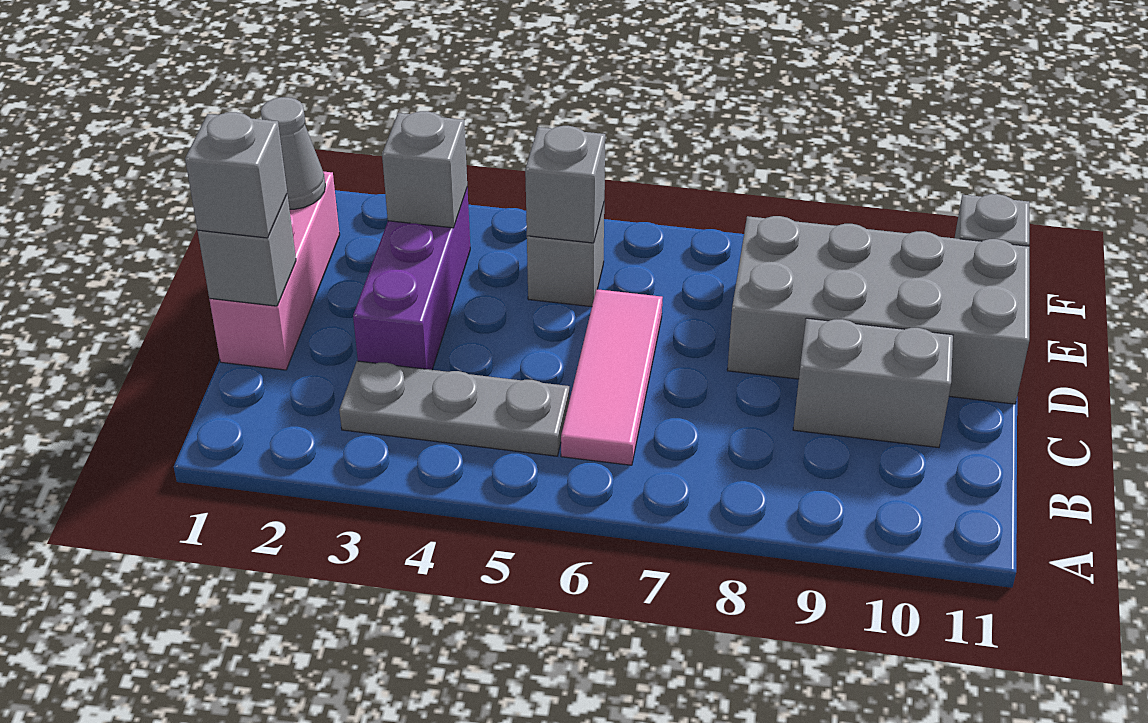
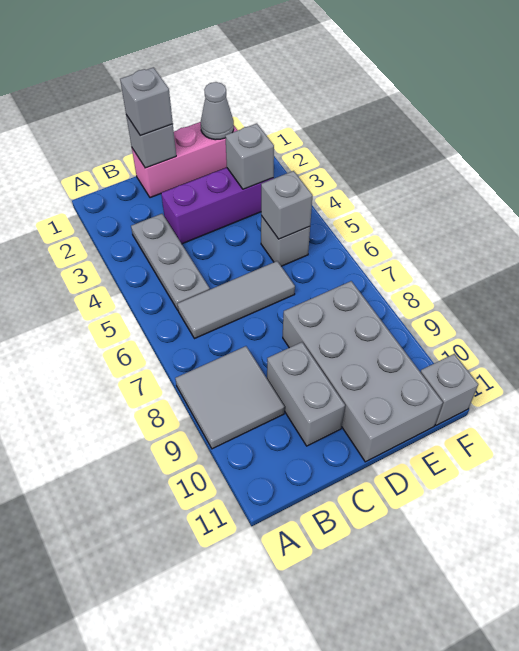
none -> grey tile A8:B9 level 1
pink tile B6:D6 level 1 -> grey tile B6:D6 level 1

